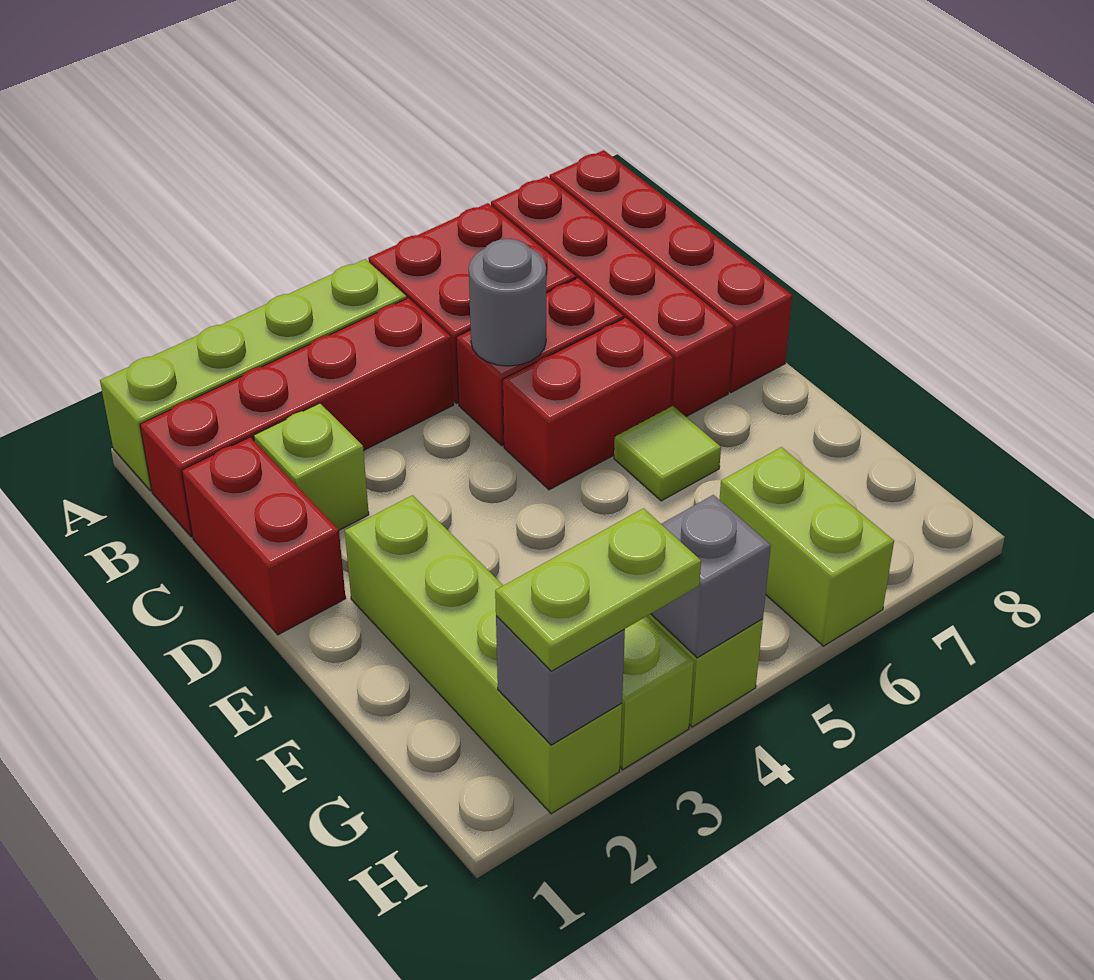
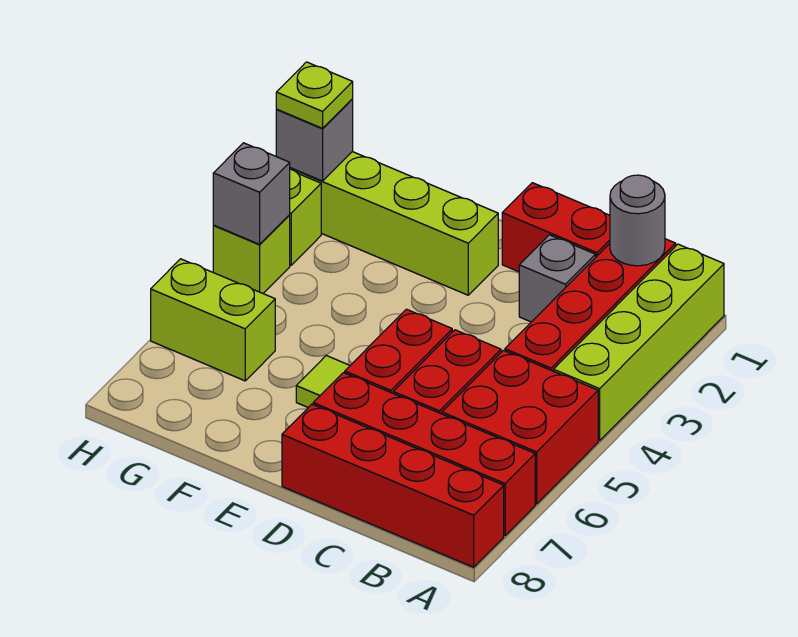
lime brick C2 level 1 -> grey brick C2 level 1
grey round brick C5 level 2 -> grey round brick B1 level 2
lime plate H2:H3 level 3 -> lime plate H2 level 3

